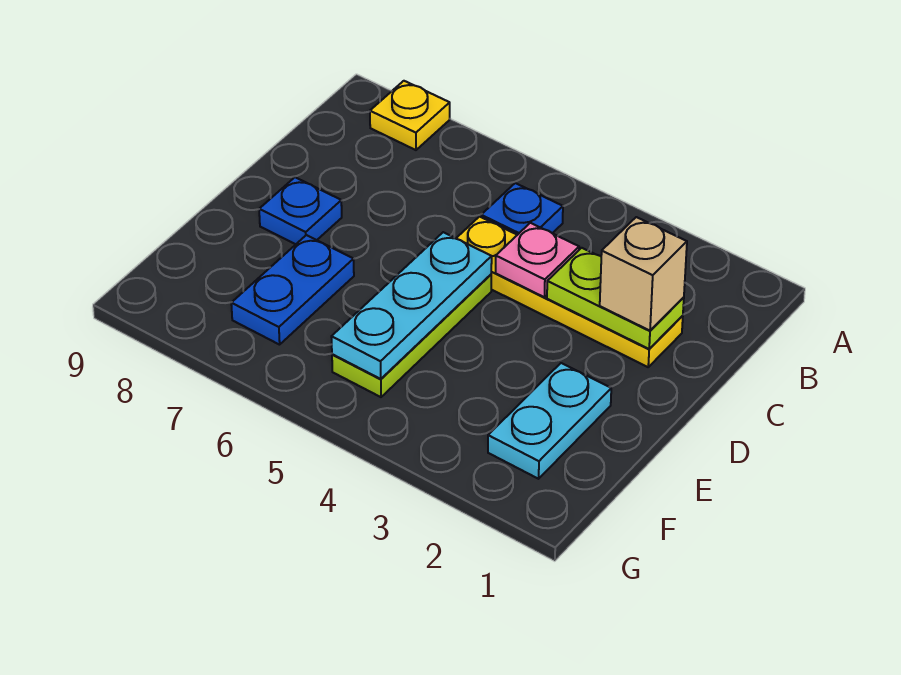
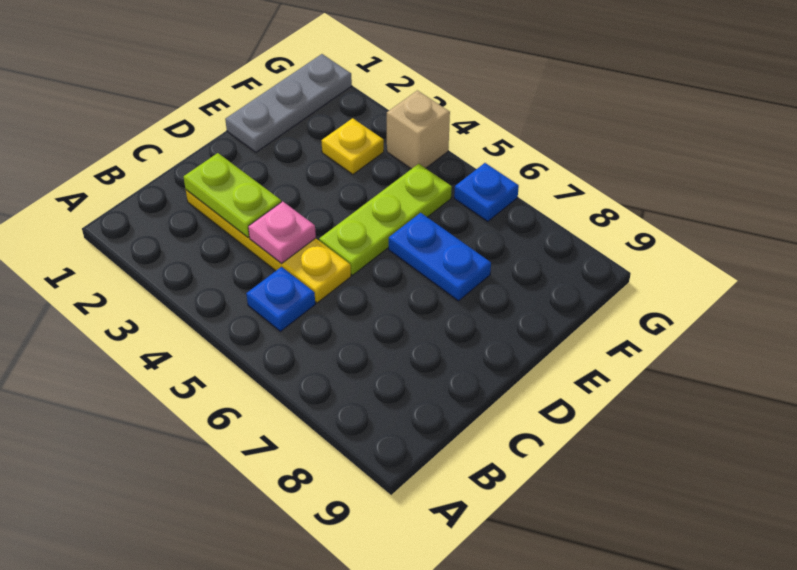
yellow plate A8 level 1 -> yellow plate F3 level 1
tan brick C2 level 3 -> tan brick G4 level 1
cyan plate D5:F5 level 2 -> none
blue plate D8 level 1 -> blue plate G6 level 1
none -> grey plate E1:G1 level 1
cyan plate E2:F2 level 1 -> none
blue plate E7:F7 level 1 -> blue plate E6:E7 level 1

